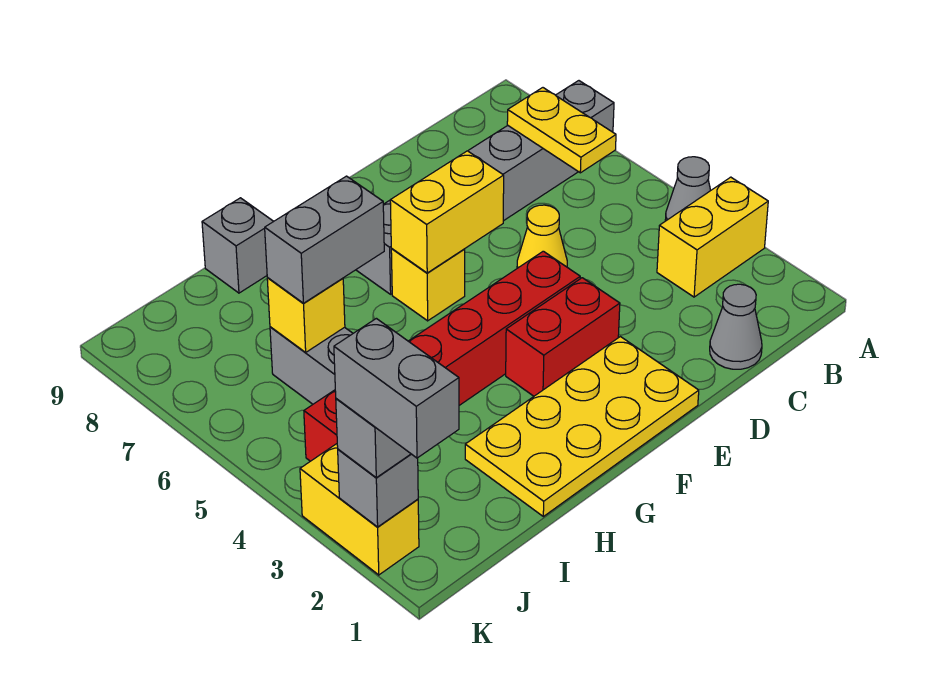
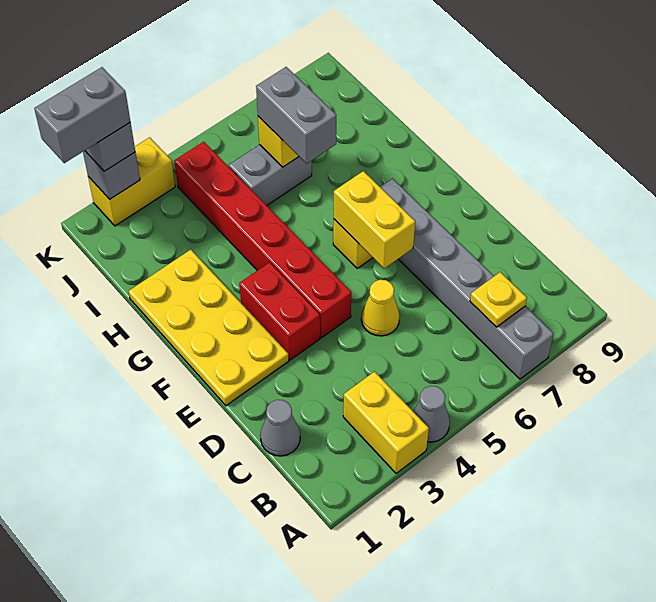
yellow plate B6:B7 level 2 -> yellow plate B7 level 2
grey brick H9 level 1 -> none

